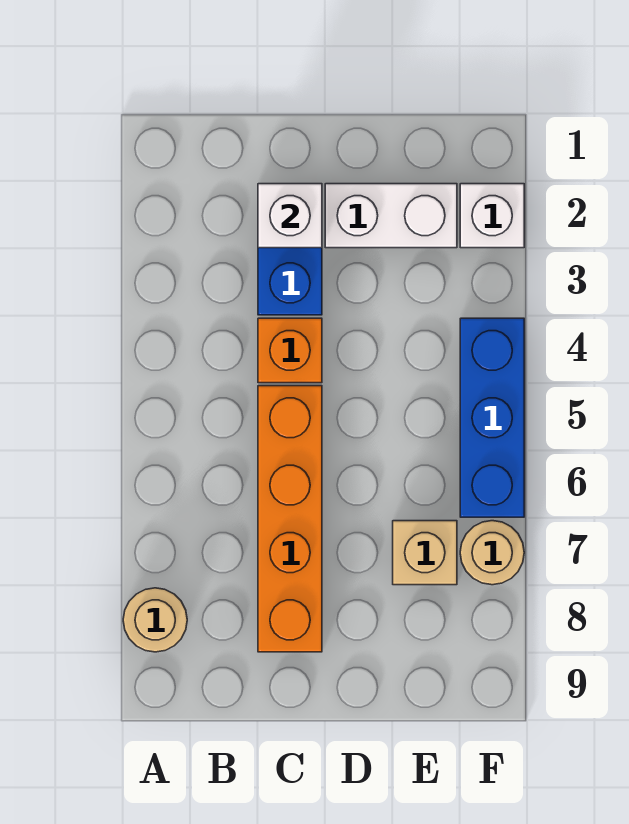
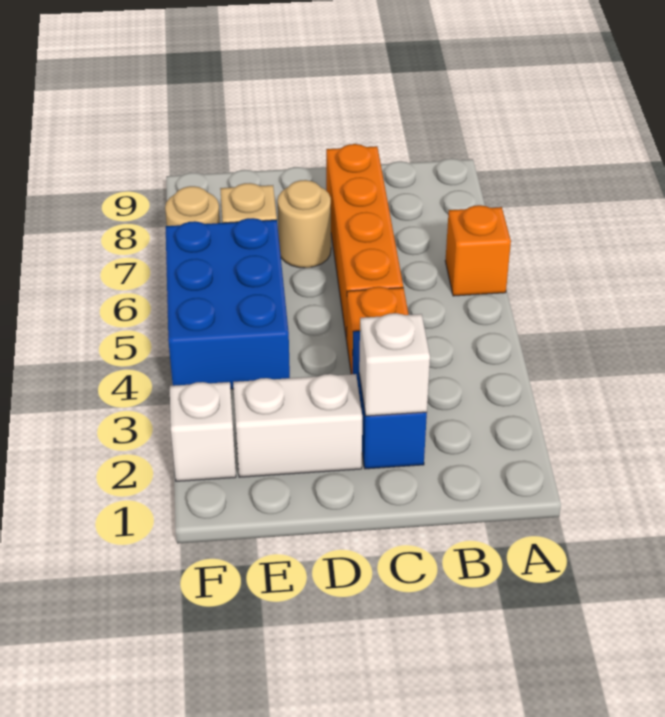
none -> orange brick A6 level 1
tan round brick A8 level 1 -> tan round brick D7 level 1
blue brick F4:F6 level 1 -> blue brick E4:F6 level 1

